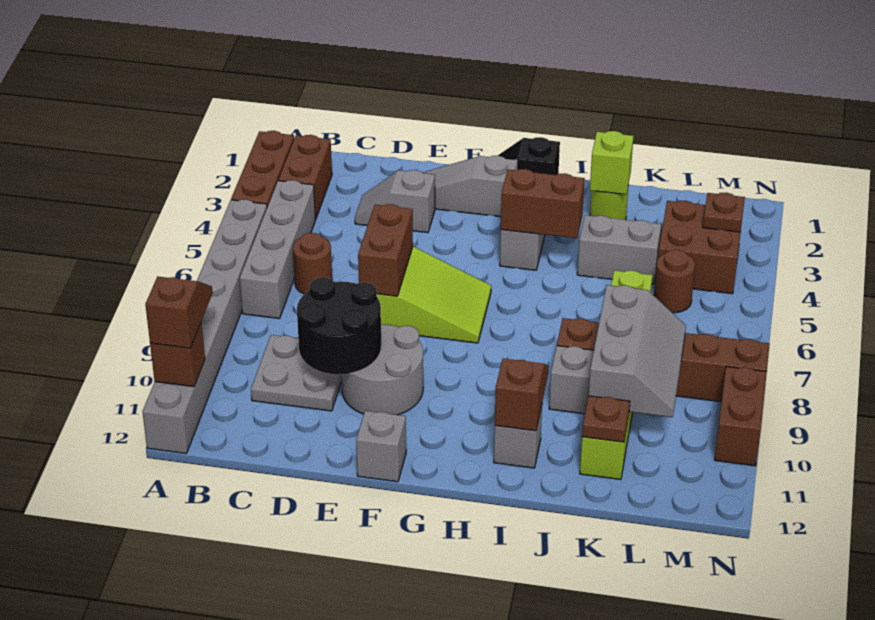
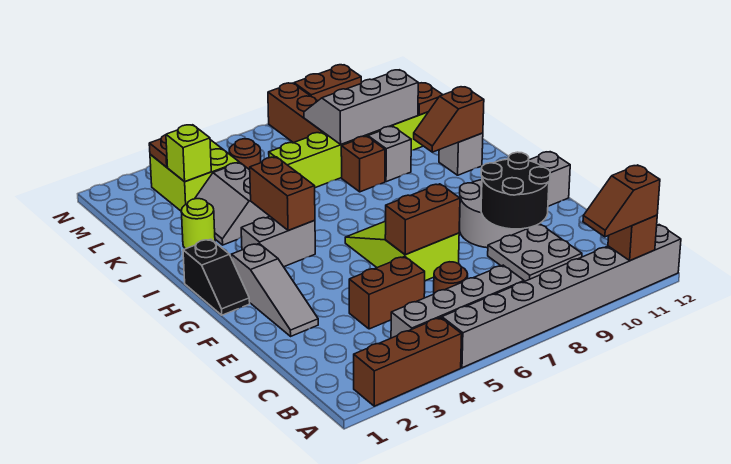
brown brick B2:B3 level 1 -> brown brick D4:D5 level 1
grey slope D3:E3 level 1 top E -> none
lime brick J2 level 2 -> lime brick L3 level 2
brown brick L3:M4 level 1 -> lime brick L3:M4 level 1

